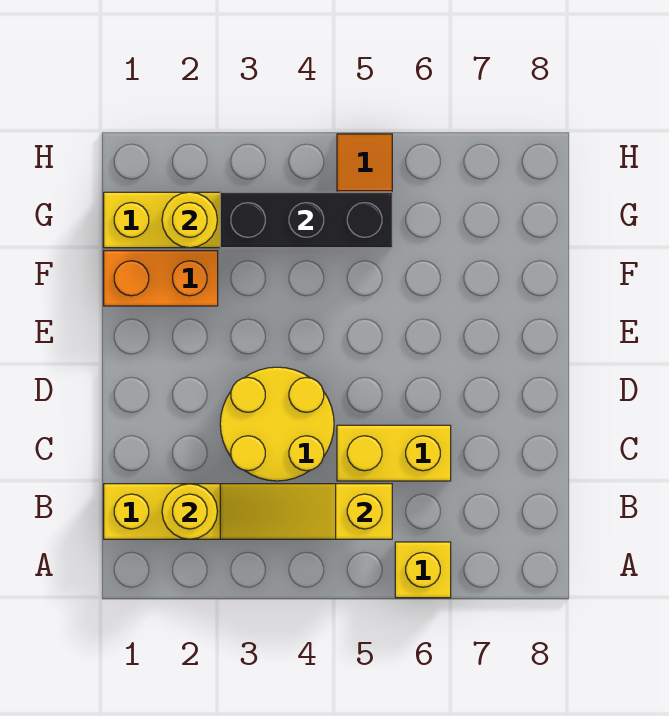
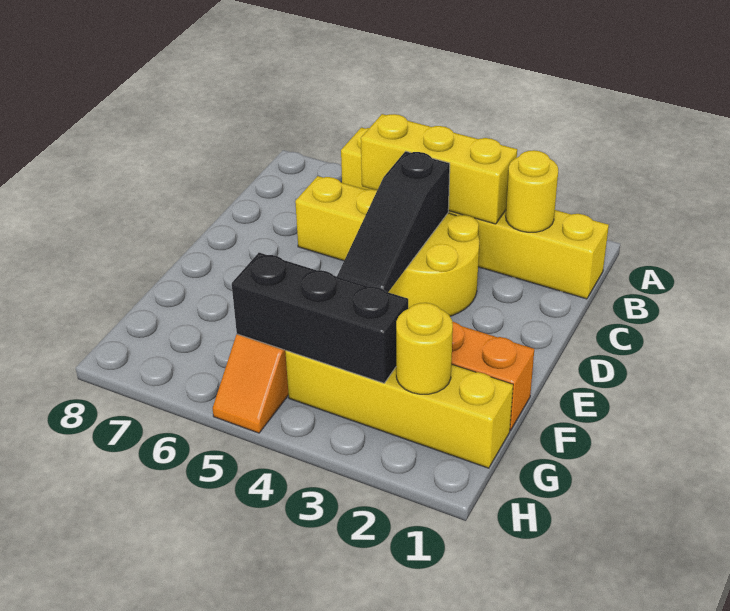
yellow slope B3:B5 level 2 top 5 -> yellow brick B3:B5 level 2
none -> black slope C4:E4 level 2 top C

